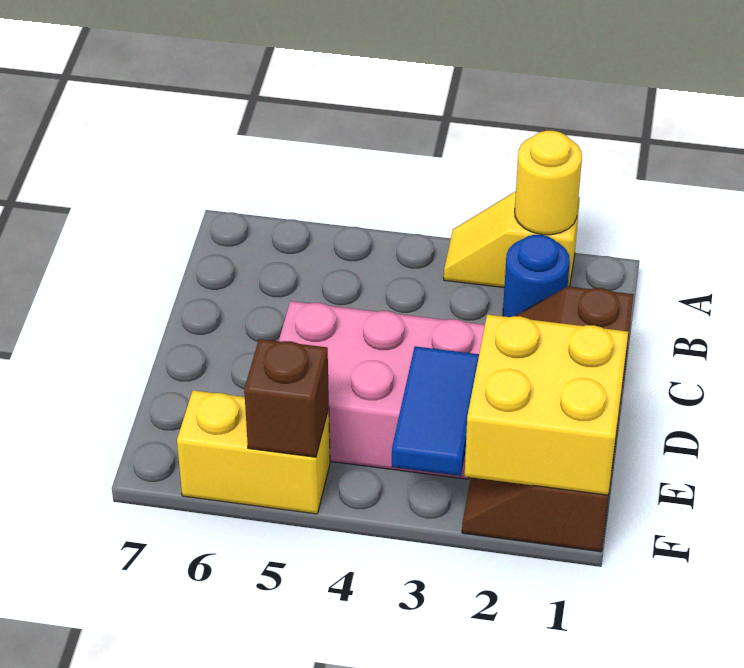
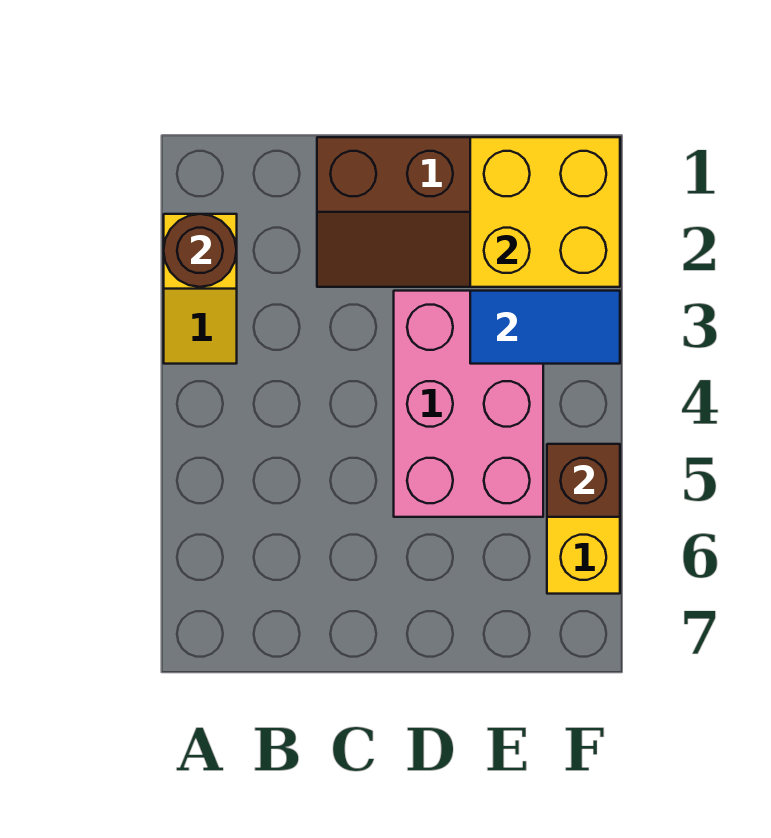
yellow round brick A2 level 2 -> brown round brick A2 level 2
blue round brick B2 level 1 -> none

